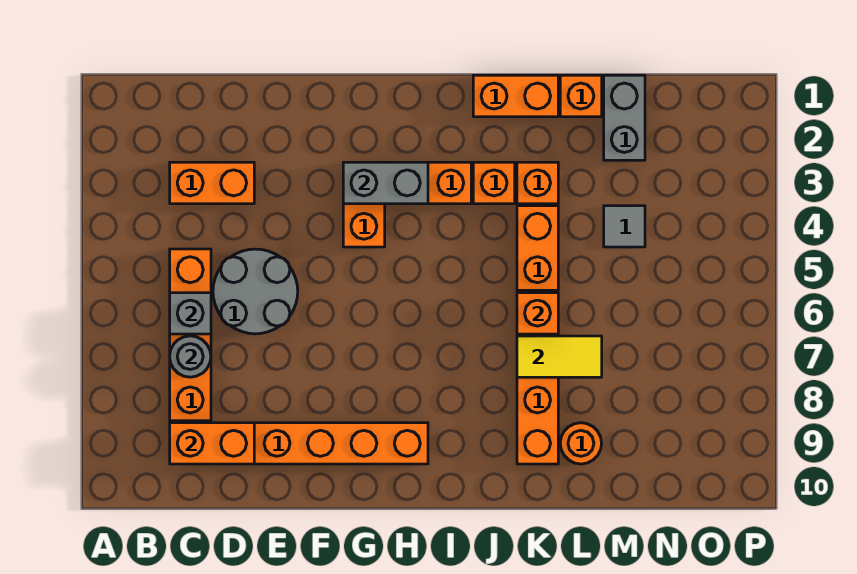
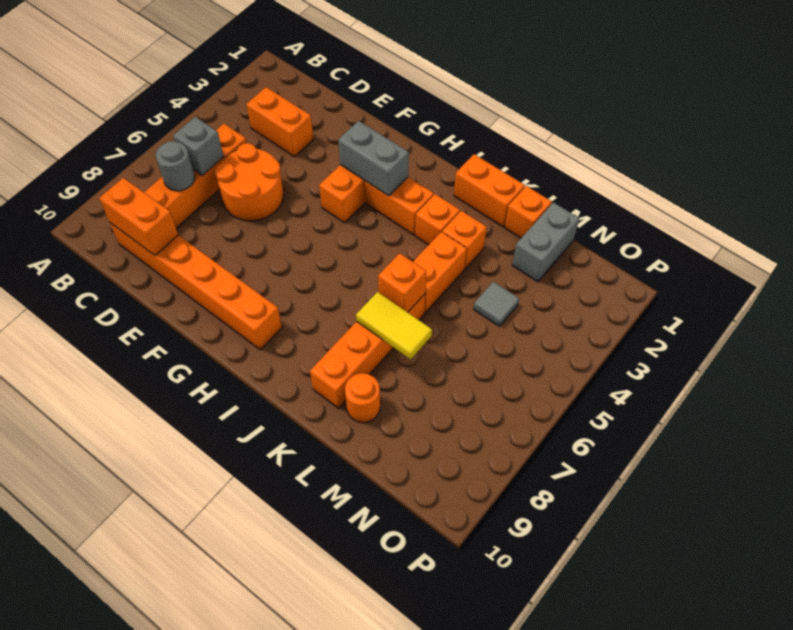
grey round brick D5:E6 level 1 -> orange round brick D5:E6 level 1

